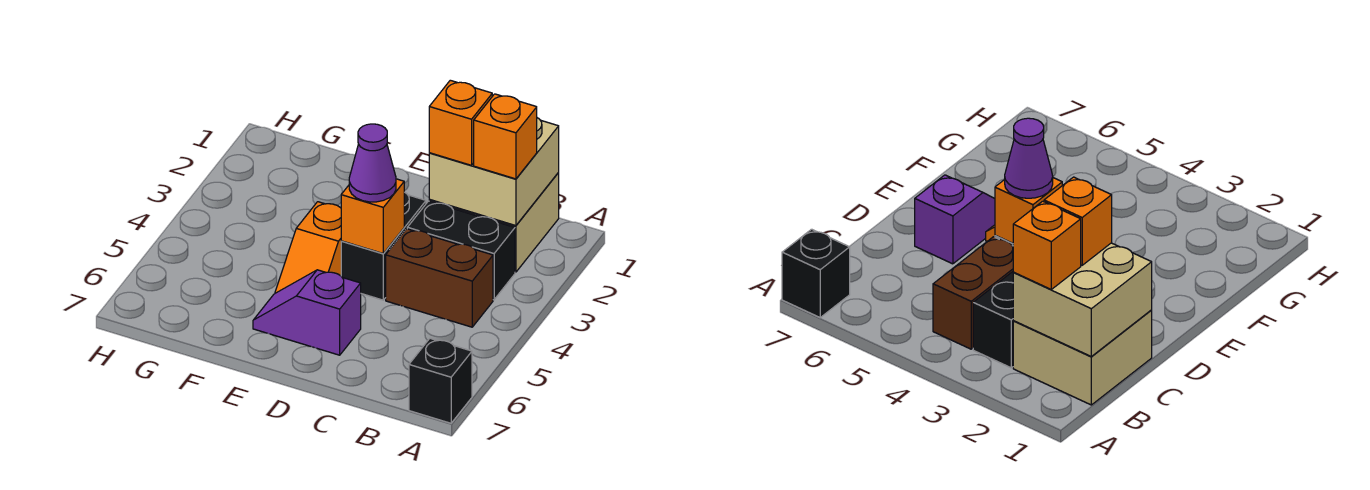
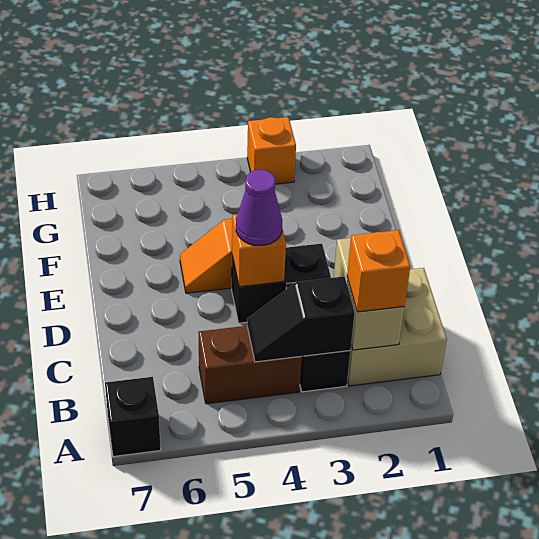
tan brick B1:C2 level 2 -> tan brick B2:C2 level 2
none -> black slope B3:B4 level 2 top 3
brown brick B4:C4 level 1 -> brown brick B4:B5 level 1
orange brick C2 level 3 -> orange brick H3 level 1
purple slope D6:E6 level 1 top D -> none

